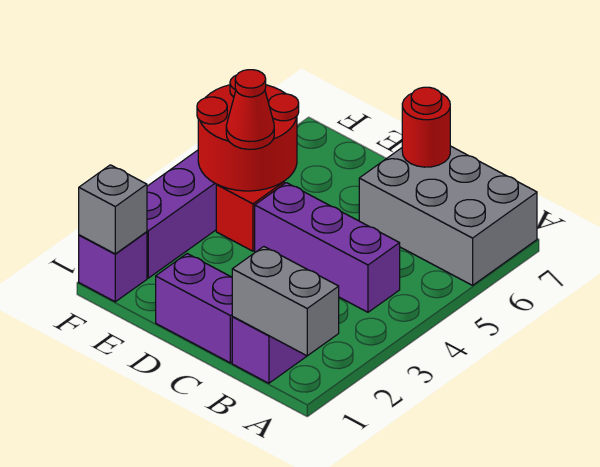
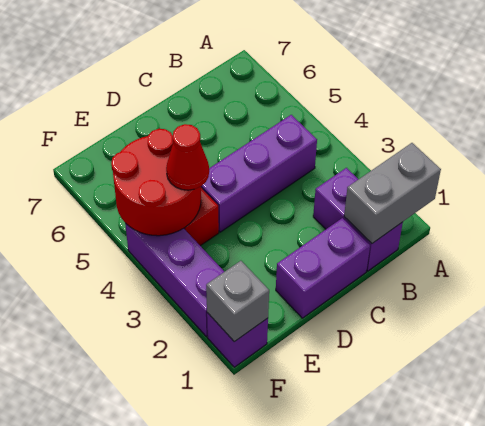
grey brick A6:C7 level 1 -> none
red round brick C7 level 2 -> none

